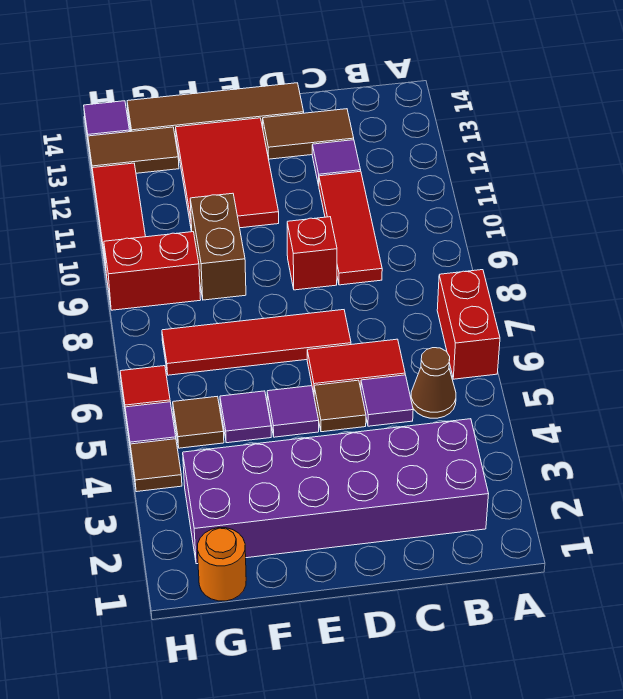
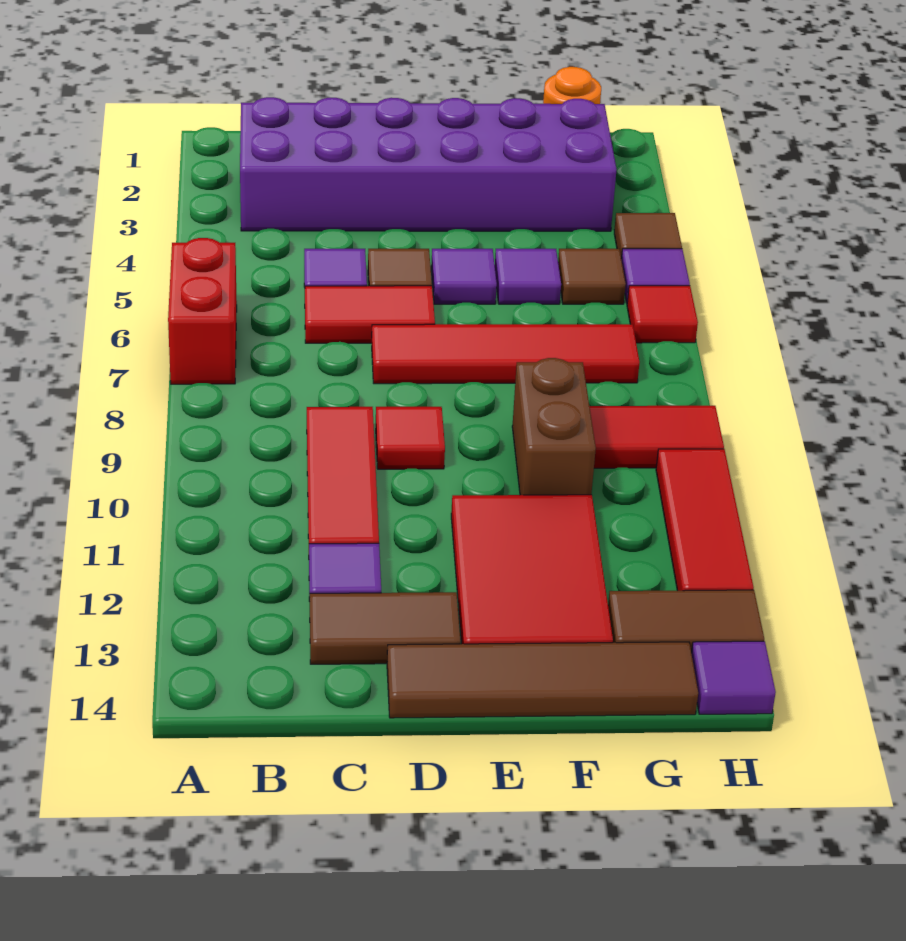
brown cone B5 level 1 -> none
red brick D9 level 1 -> red tile D9 level 1
red brick G9:H9 level 1 -> red tile G9:H9 level 1

